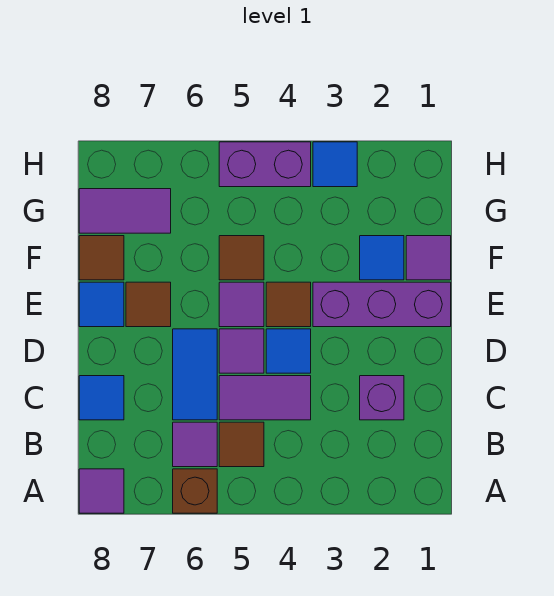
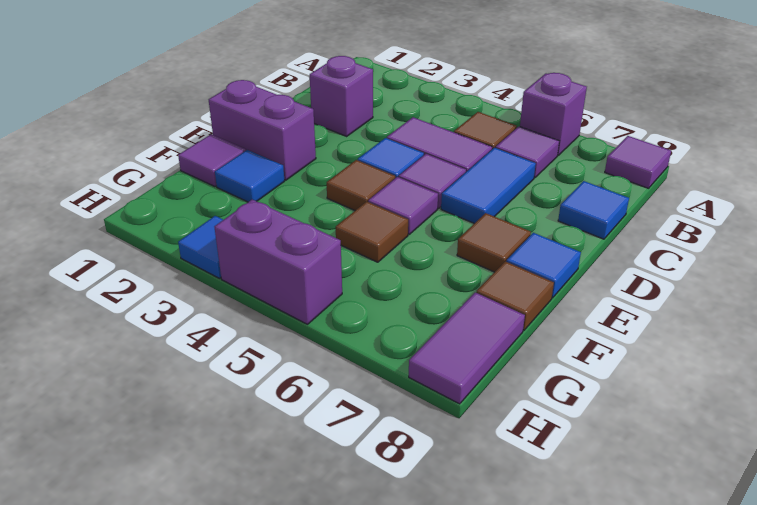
brown brick A6 level 1 -> purple brick A6 level 1
purple brick E1:E3 level 1 -> purple brick E1:E2 level 1
purple tile G7:G8 level 1 -> purple tile G8:H8 level 1

